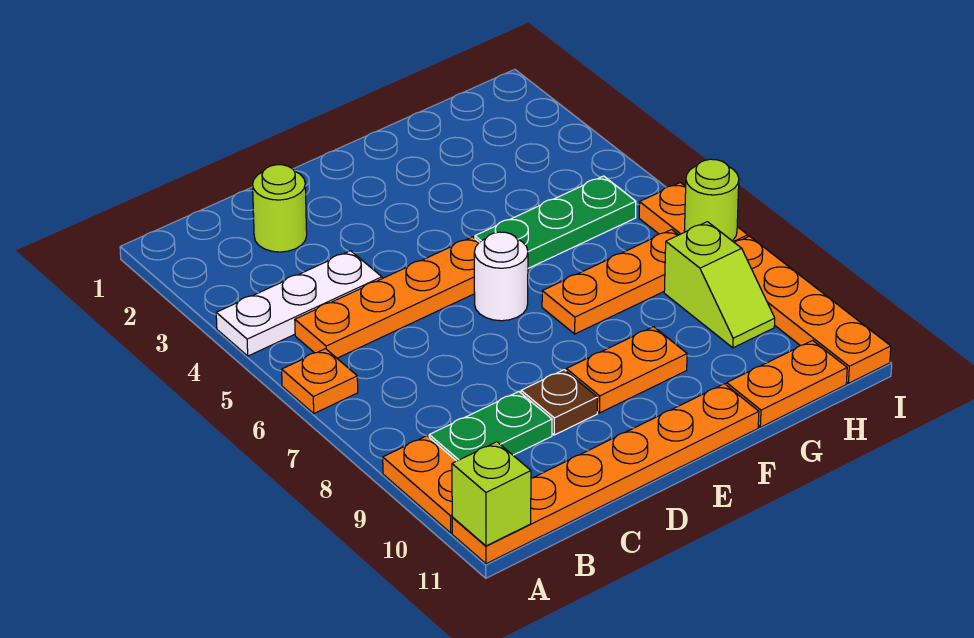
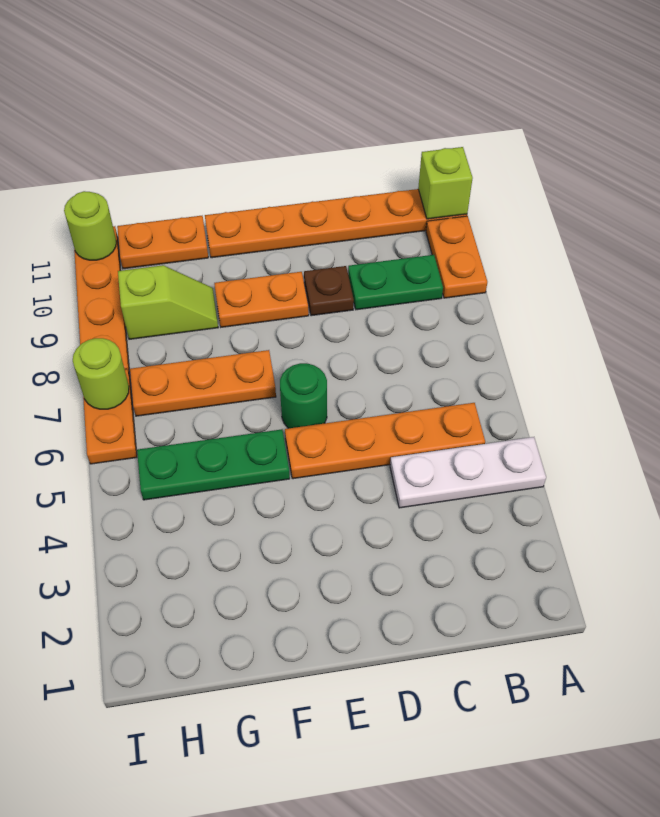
orange plate A6 level 1 -> none
lime round brick C2 level 1 -> lime round brick I11 level 2
white round brick E6 level 1 -> green round brick E6 level 1
lime slope H8:H9 level 1 top 8 -> lime slope G9:H9 level 1 top H

